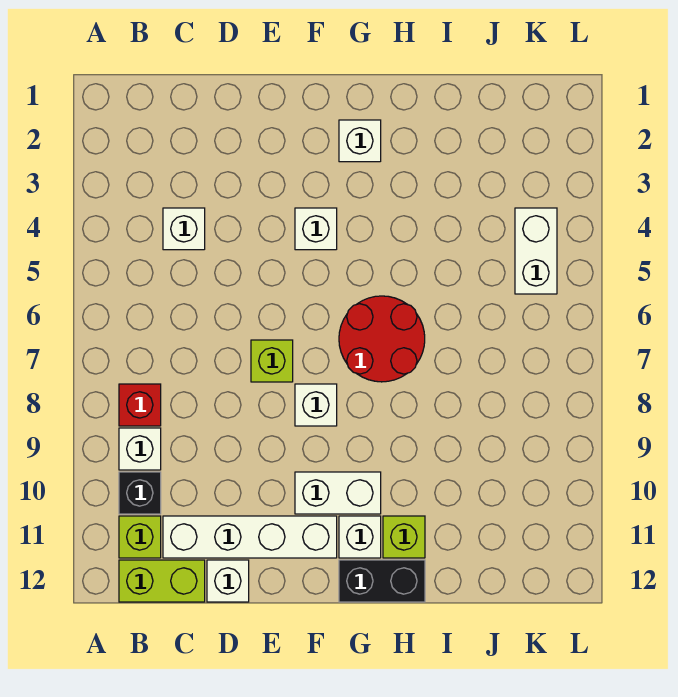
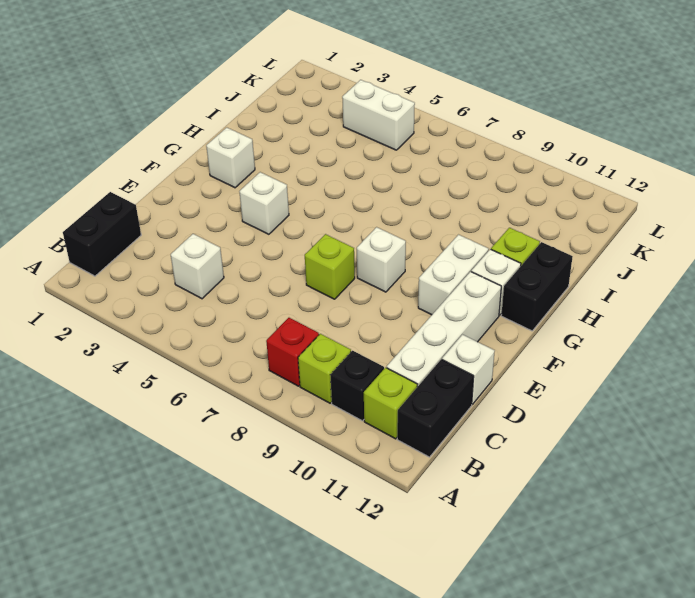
none -> black brick B1:C1 level 1
white brick B9 level 1 -> lime brick B9 level 1
lime brick B12:C12 level 1 -> black brick B12:C12 level 1
red round brick G6:H7 level 1 -> none

